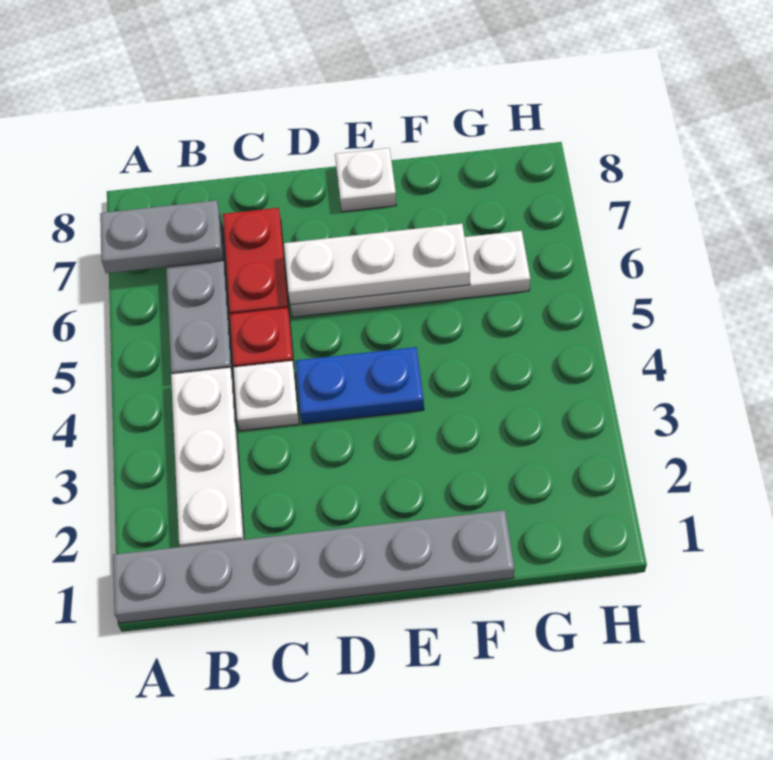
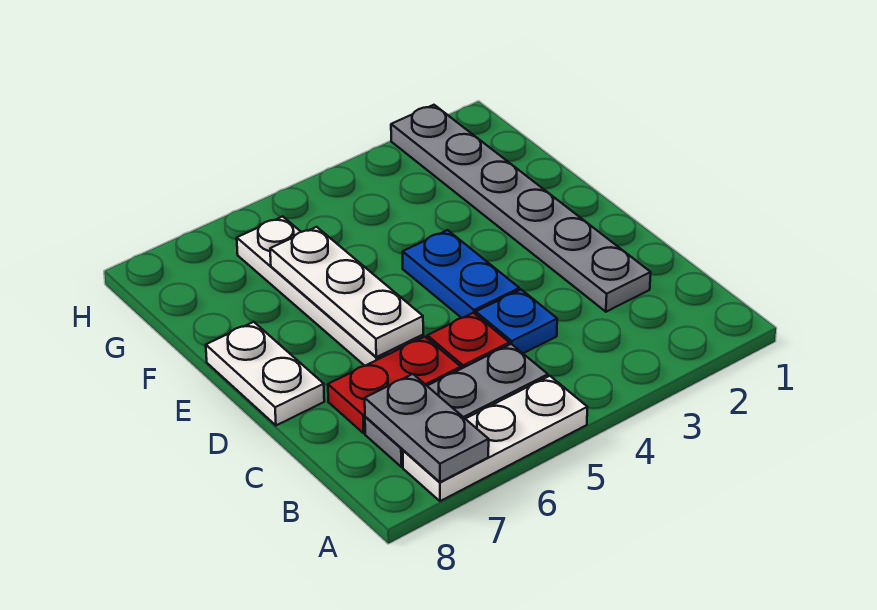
grey plate A1:F1 level 1 -> grey plate C2:H2 level 1
white plate B2:B4 level 1 -> white plate A5:A7 level 1
white plate C4 level 1 -> blue plate C4 level 1
white plate E8 level 1 -> white plate D8:E8 level 1

